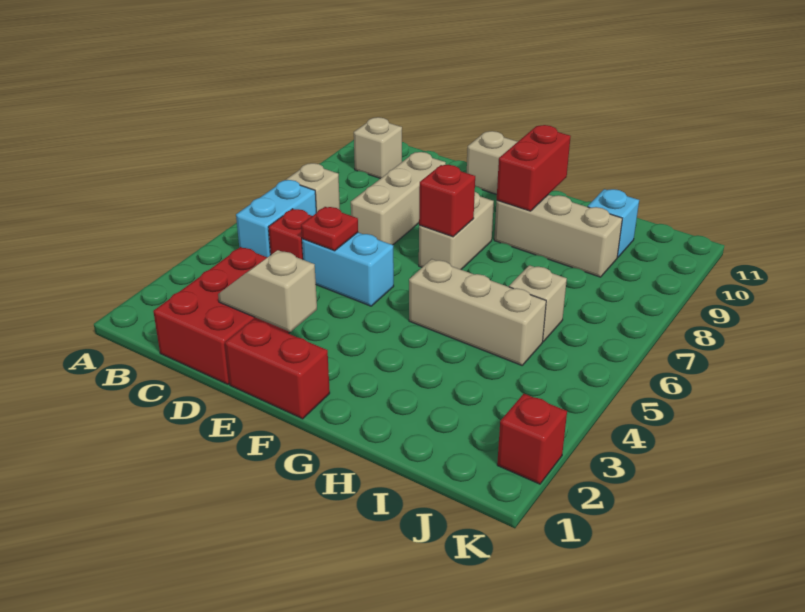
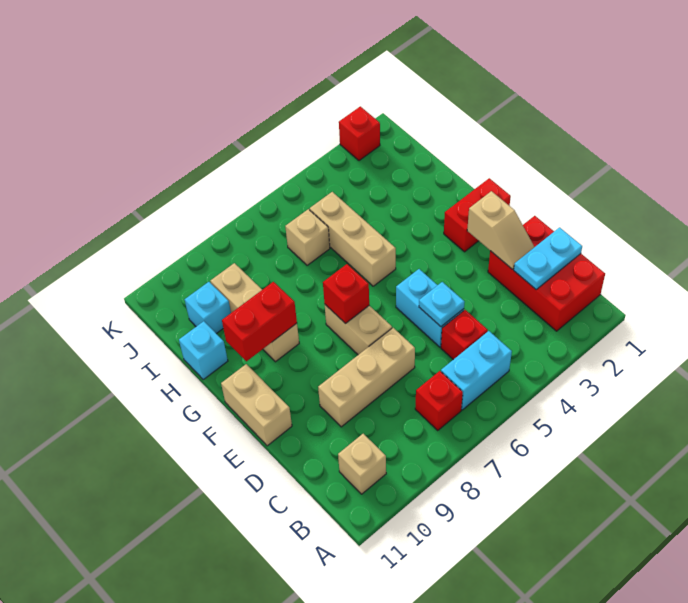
tan brick B7 level 1 -> red brick B7 level 1
red brick C1:D3 level 1 -> red brick B1:D2 level 1
none -> cyan plate C1:C2 level 2
red plate D5 level 2 -> cyan plate D5 level 2
red brick E1:F1 level 1 -> red brick F1:F2 level 1
tan brick F7:F8 level 1 -> tan brick E7:F7 level 1
none -> cyan brick H11 level 1

